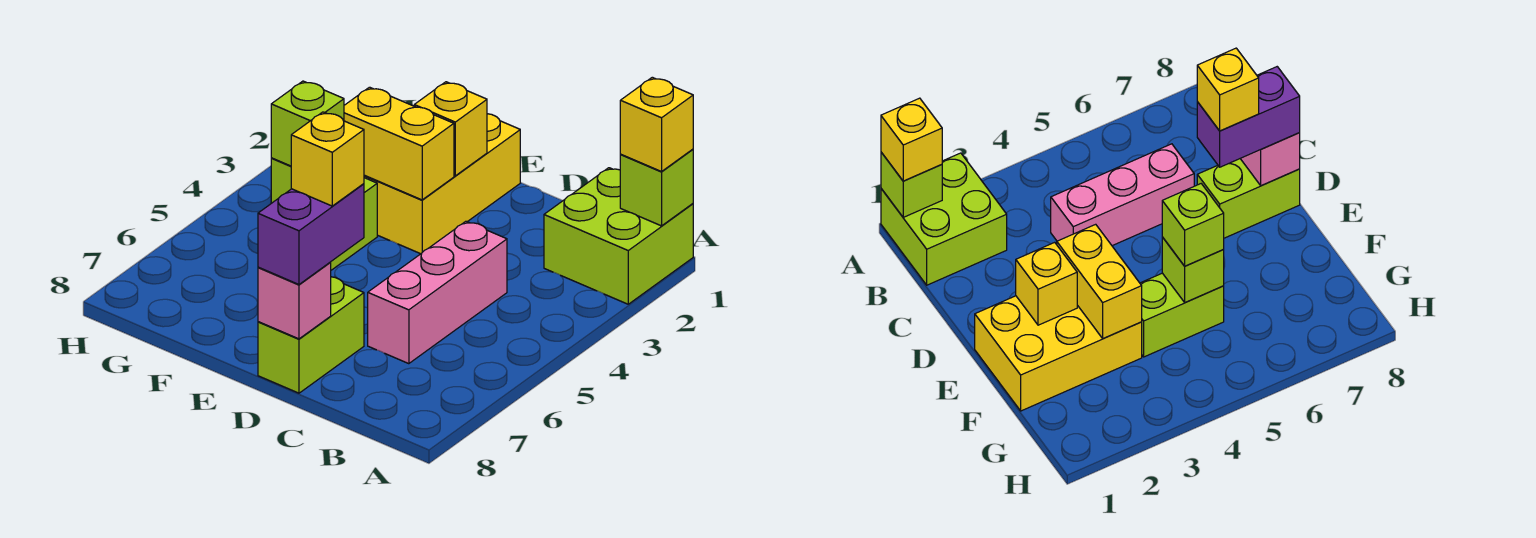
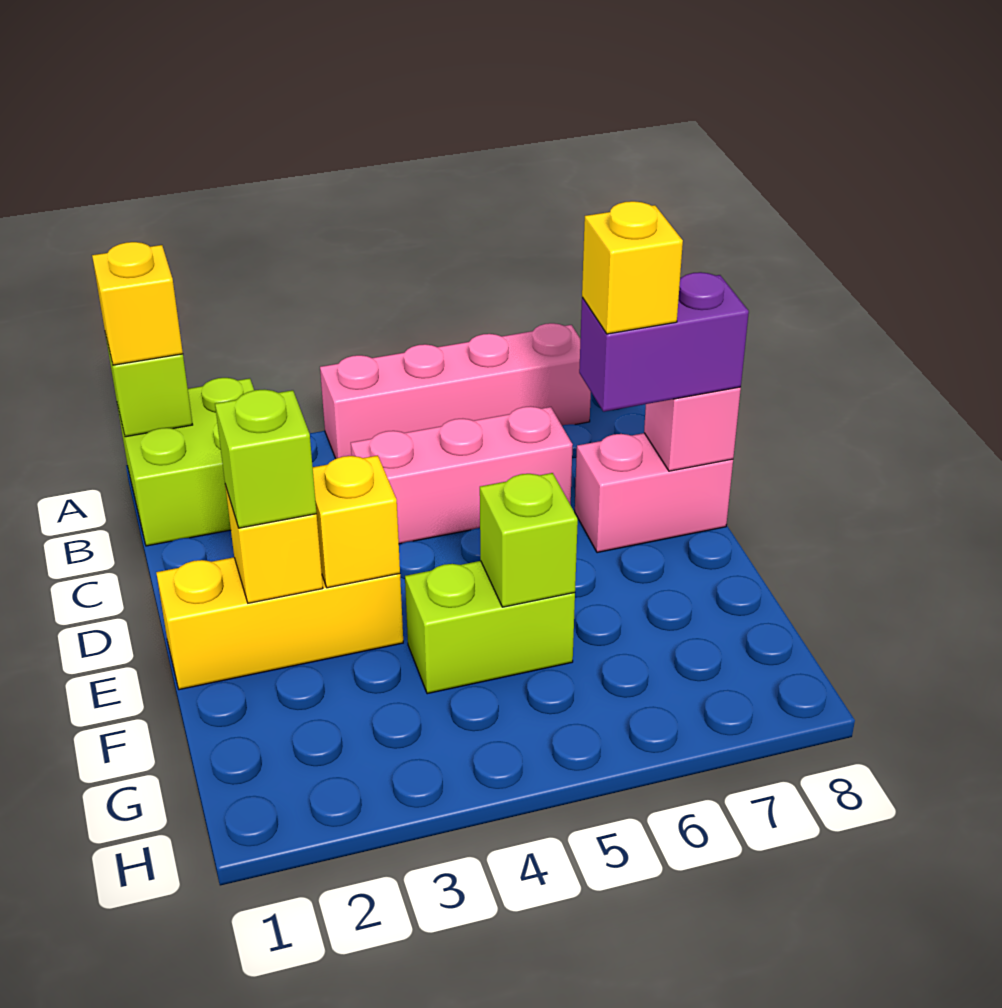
none -> pink brick A4:A7 level 1
lime brick D7:D8 level 1 -> pink brick D7:D8 level 1
yellow brick E1:F3 level 1 -> yellow brick E1:E3 level 1
yellow brick E3:F3 level 2 -> yellow brick E3 level 2
lime brick F5 level 3 -> lime brick E2 level 3

